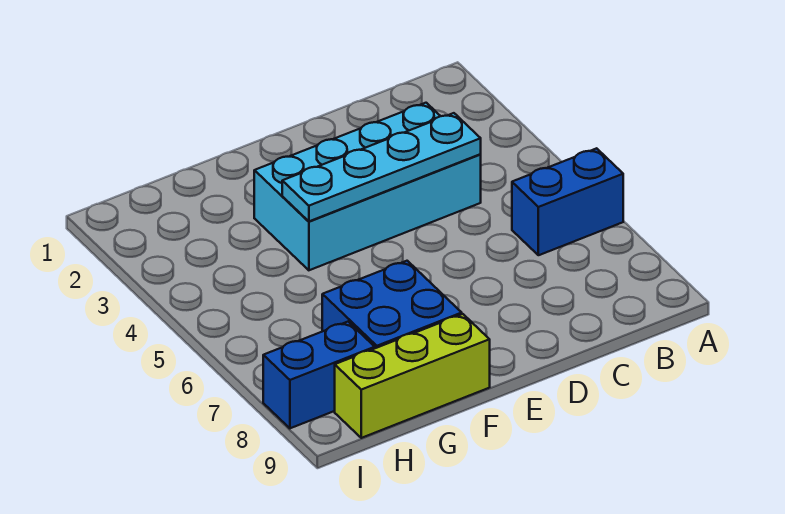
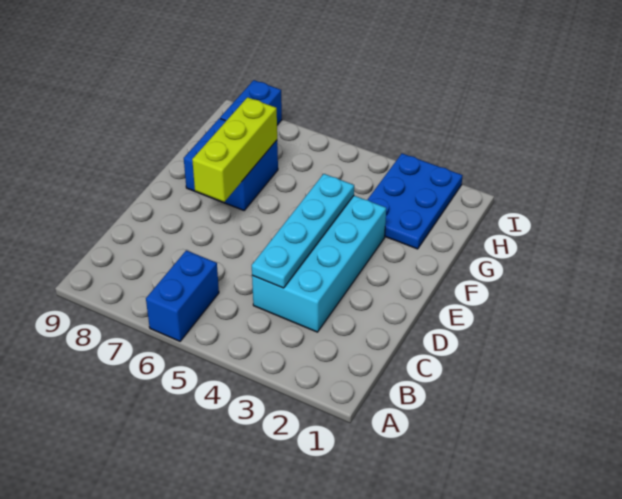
lime brick F9:H9 level 1 -> lime brick E7:G7 level 2
none -> blue plate G2:I3 level 1

